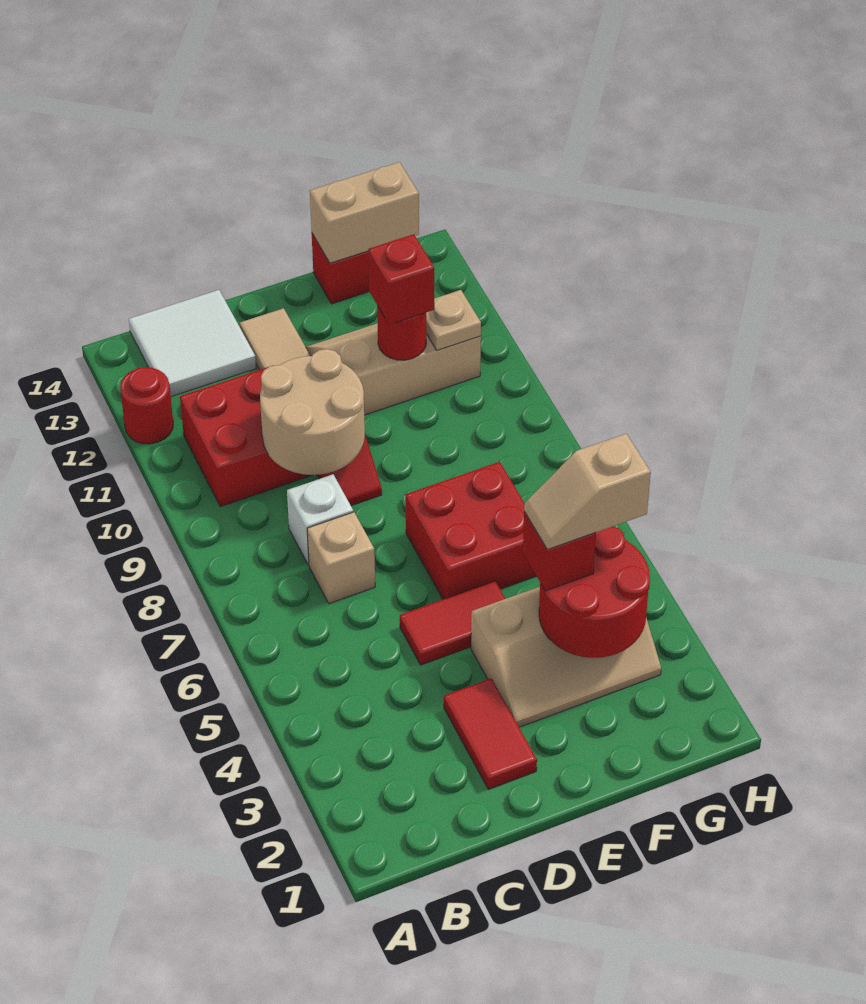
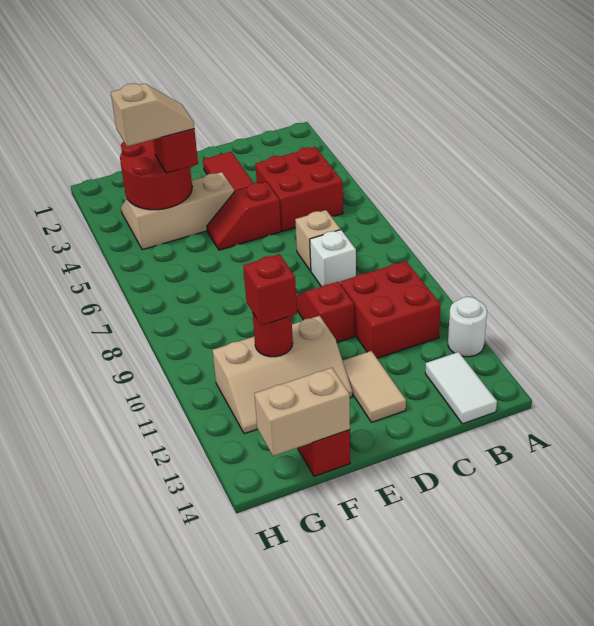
red round brick A12 level 1 -> white round brick A12 level 1
white tile B13:C14 level 1 -> white tile B13:B14 level 1
tan round brick C9:D10 level 2 -> none
red tile D5:E5 level 1 -> red slope D5:E5 level 1 top D
red brick E6:F7 level 1 -> red brick B4:C5 level 1
tan plate G11 level 2 -> none

